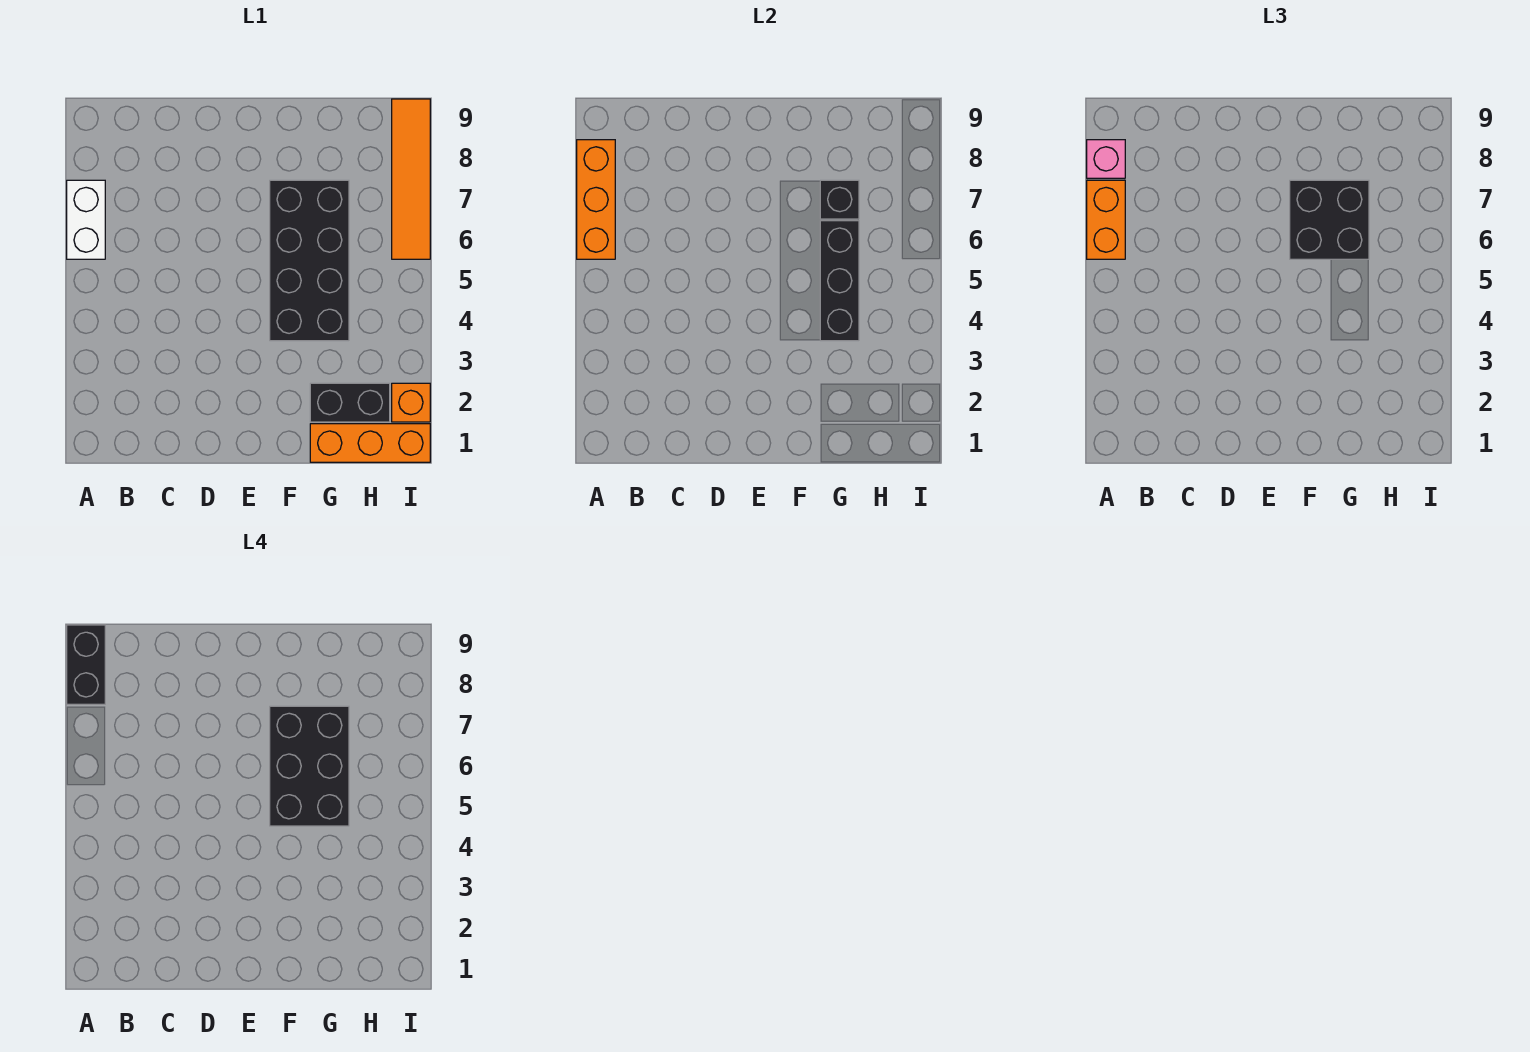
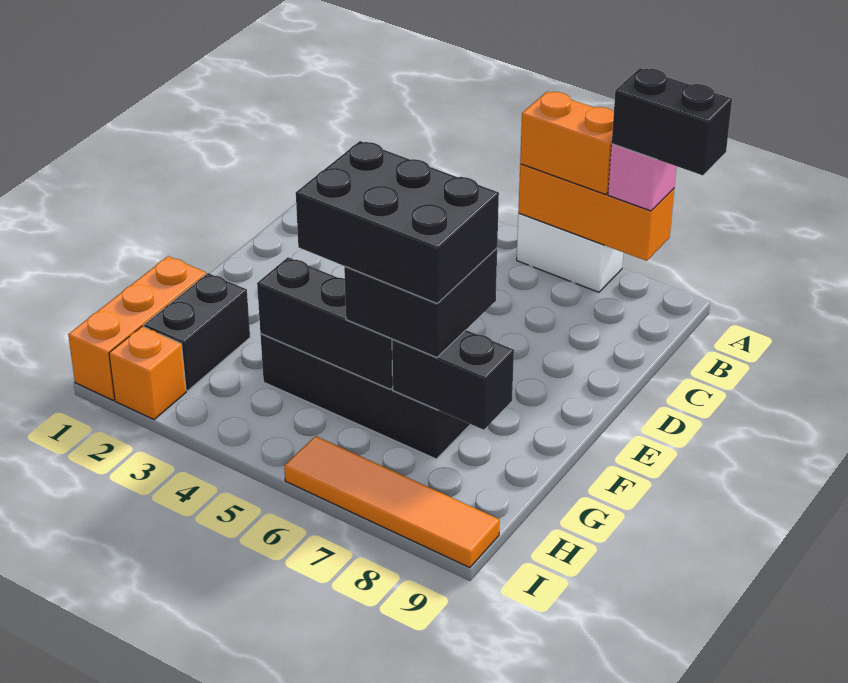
black brick G7 level 2 -> black brick G7:G8 level 2

